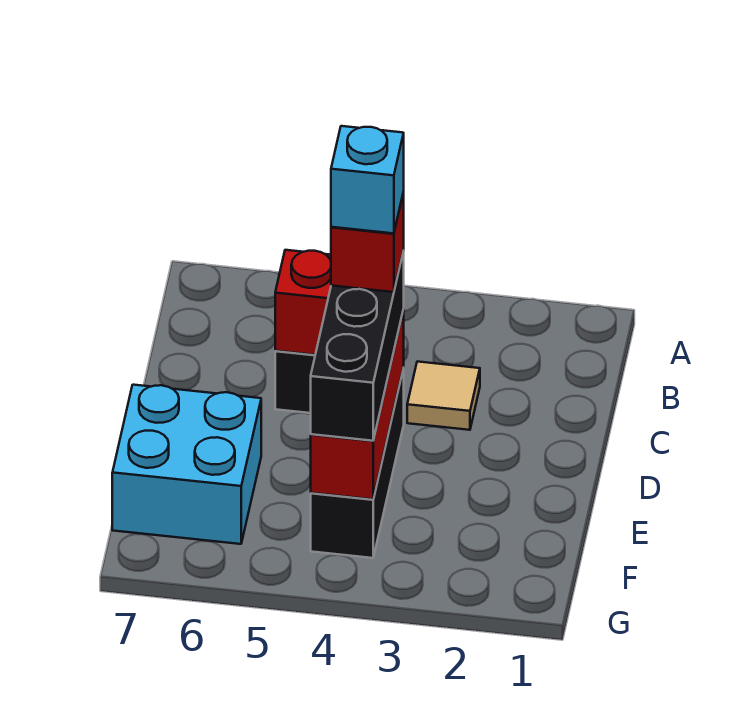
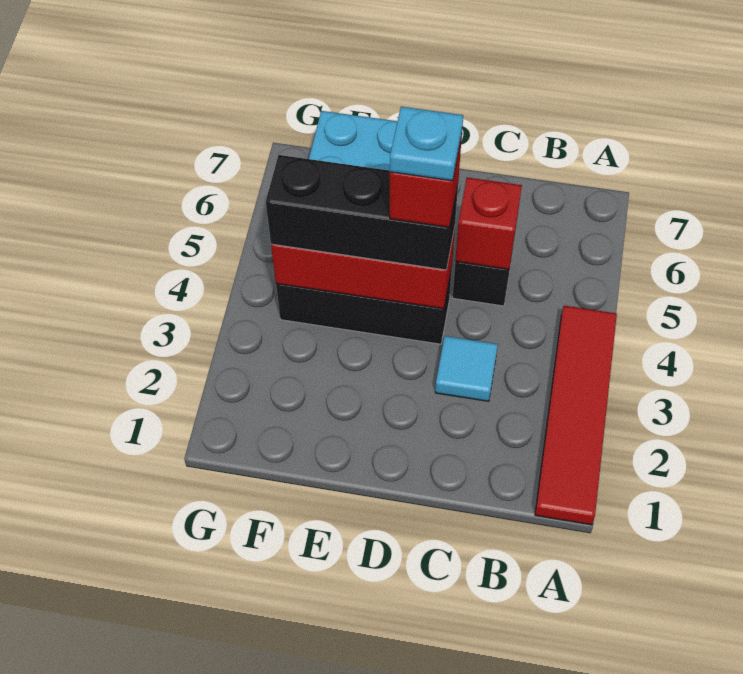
none -> red tile A1:A4 level 1
tan tile C3 level 1 -> cyan tile C3 level 1
cyan brick D4 level 5 -> cyan plate D4 level 5

